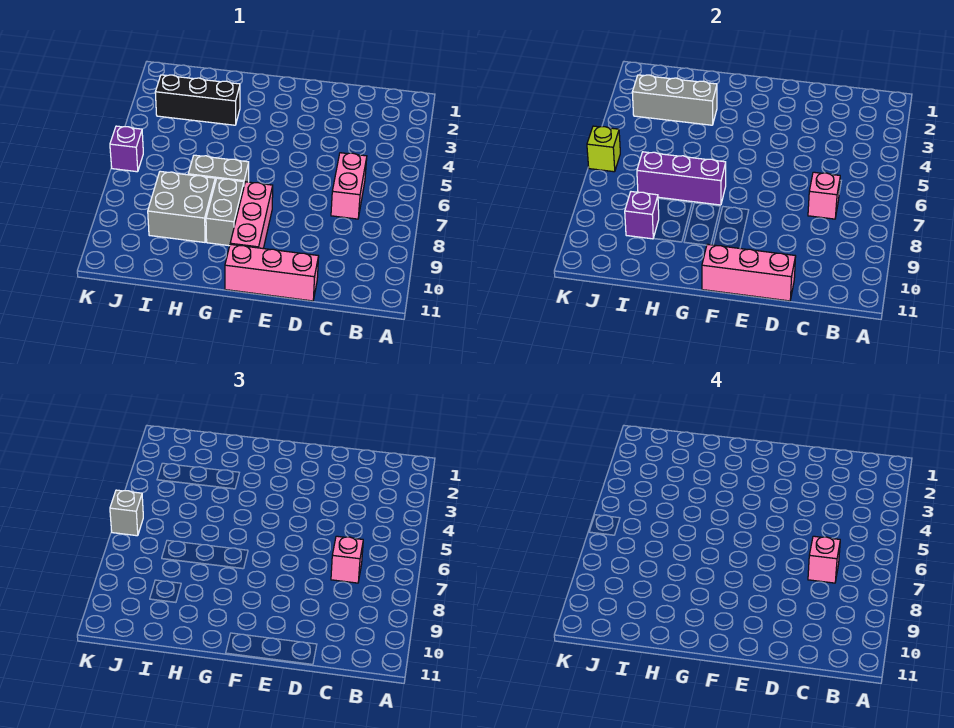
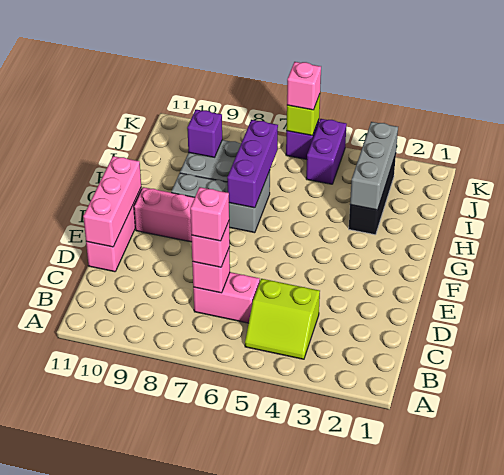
none -> lime slope B4:C5 level 1 top C
none -> purple brick J5:K5 level 1
grey brick K6 level 3 -> pink brick K6 level 3

